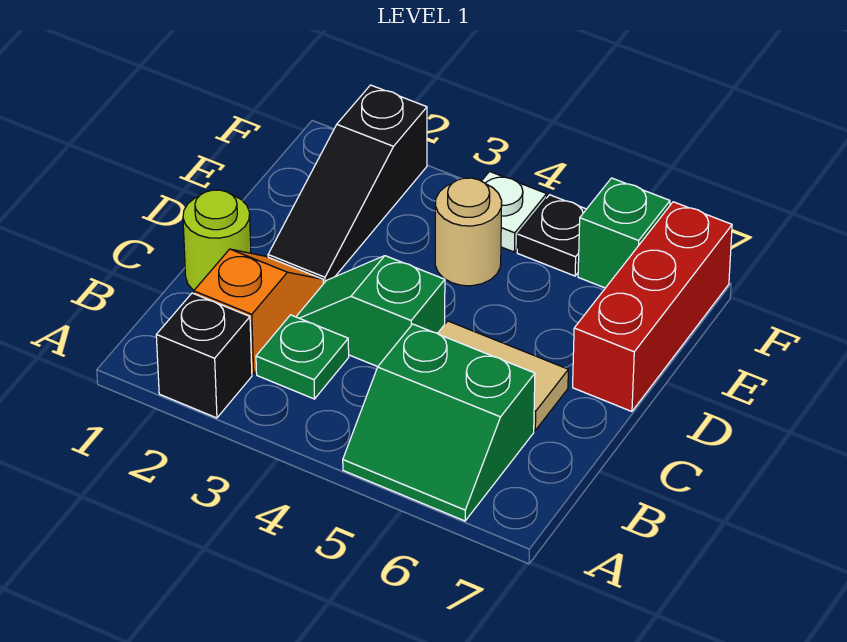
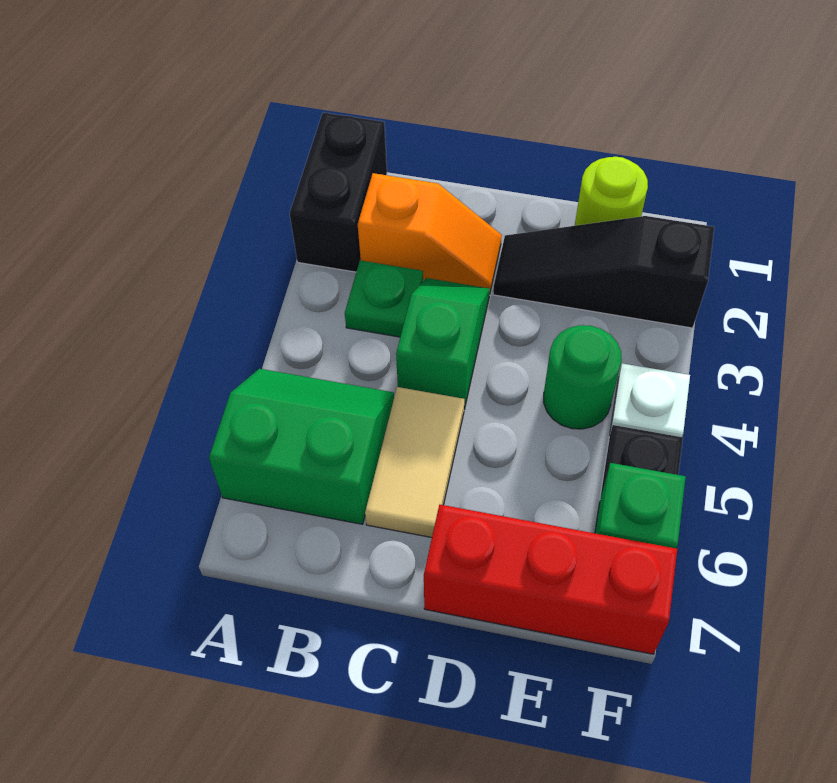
black brick A2 level 1 -> black brick A1:A2 level 1
green slope A5:B6 level 1 top B -> green slope A5:B6 level 1 top 6
lime round brick C1 level 1 -> lime round brick E1 level 1
tan round brick E4 level 1 -> green round brick E4 level 1

